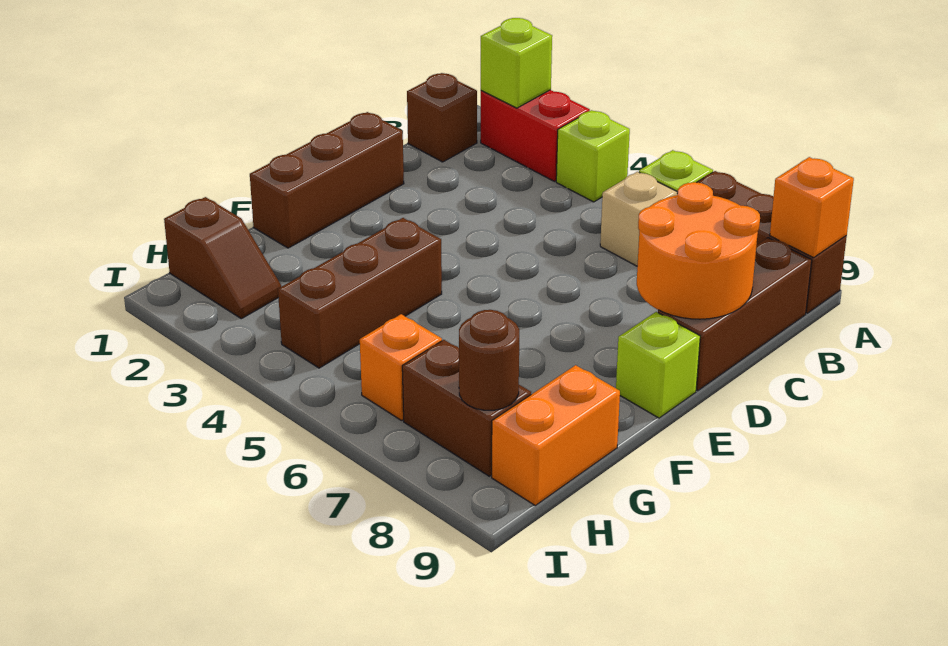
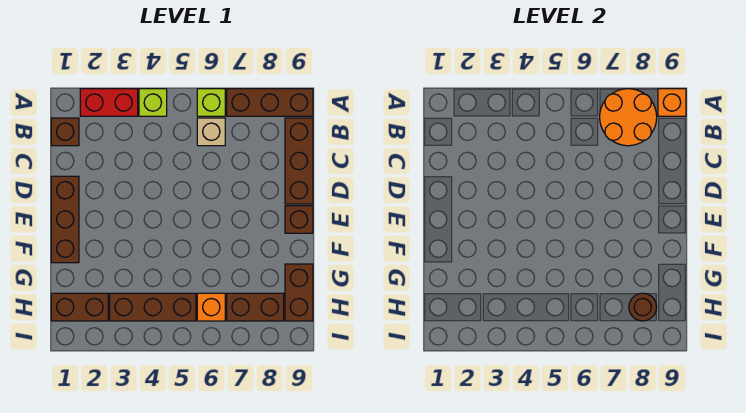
lime brick A2 level 2 -> none
orange round brick C8:D9 level 2 -> orange round brick A7:B8 level 2
lime brick E9 level 1 -> brown brick E9 level 1
brown brick F4:H4 level 1 -> brown brick H3:H5 level 1
orange brick G9:H9 level 1 -> brown brick G9:H9 level 1
brown slope H1:H2 level 1 top 1 -> brown brick H1:H2 level 1

